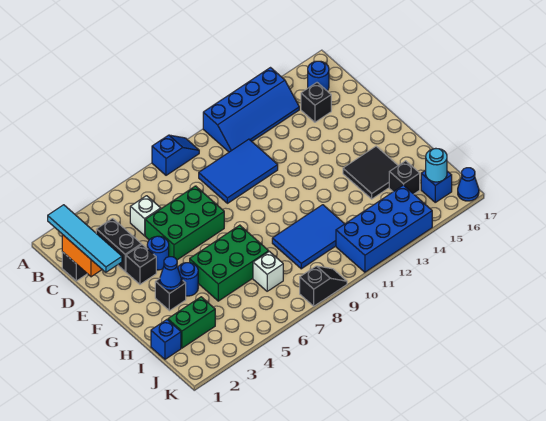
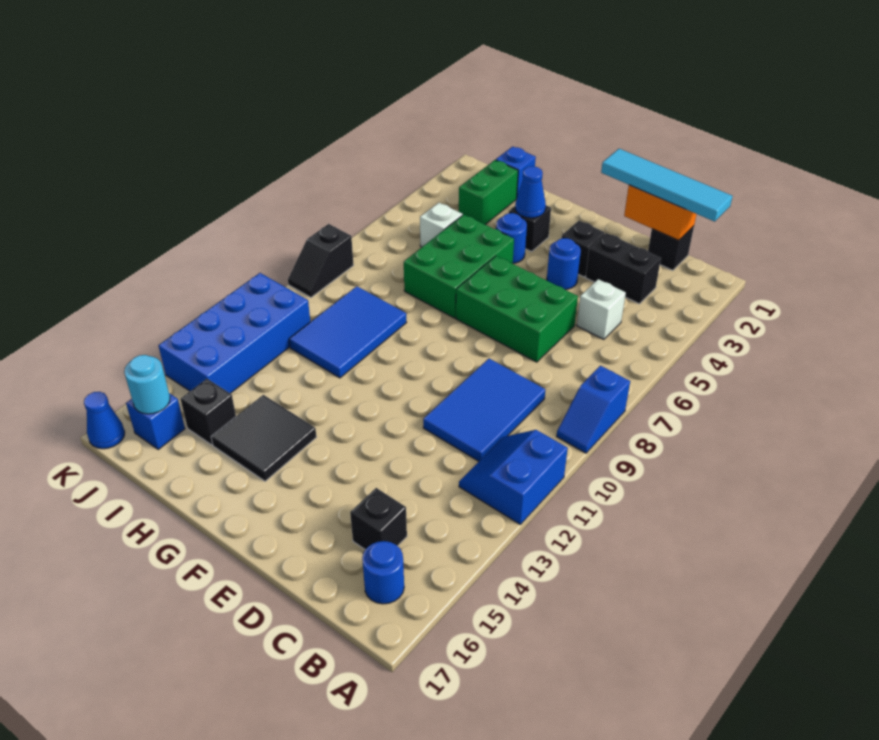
blue slope A11:B14 level 1 top A -> blue slope A11:B12 level 1 top A
green brick D5:E7 level 1 -> green brick D6:F7 level 1
white brick I7 level 1 -> white brick I5 level 1

